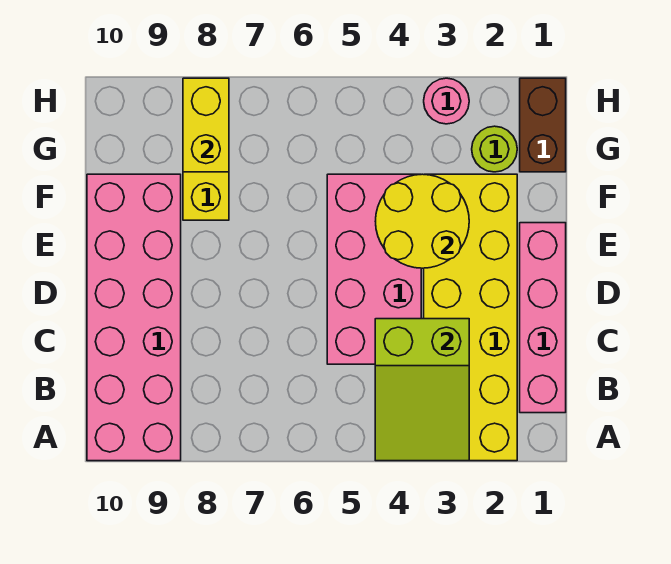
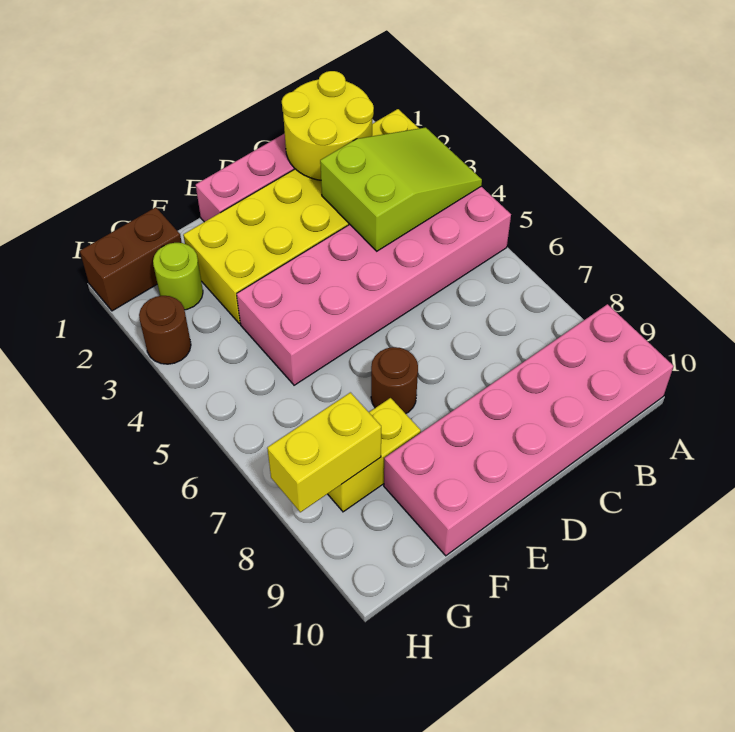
pink brick C4:F5 level 1 -> pink brick A4:F5 level 1
yellow round brick E3:F4 level 2 -> yellow round brick B1:C2 level 2
none -> brown round brick E7 level 1
pink round brick H3 level 1 -> brown round brick H3 level 1

